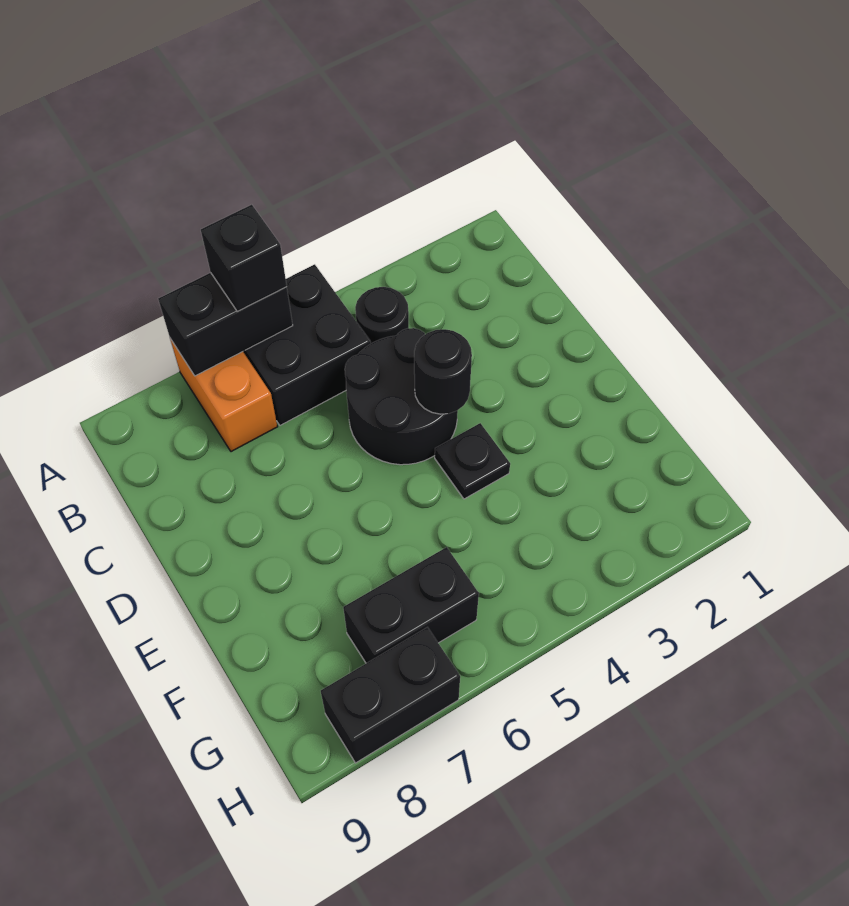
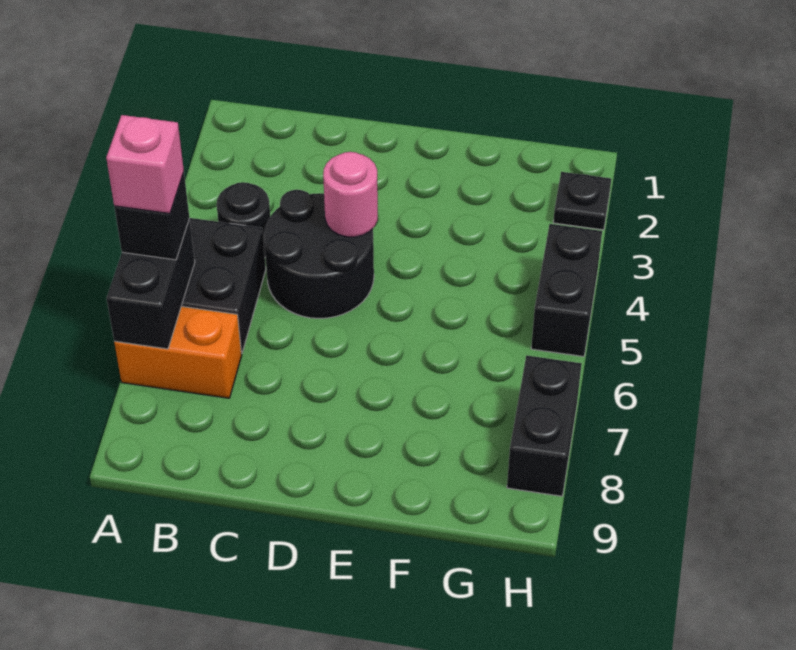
none -> pink brick A6 level 4
black round brick D4 level 2 -> pink round brick D4 level 2
black plate E4 level 1 -> black plate H2 level 1
black brick G6:G7 level 1 -> black brick H4:H5 level 1

